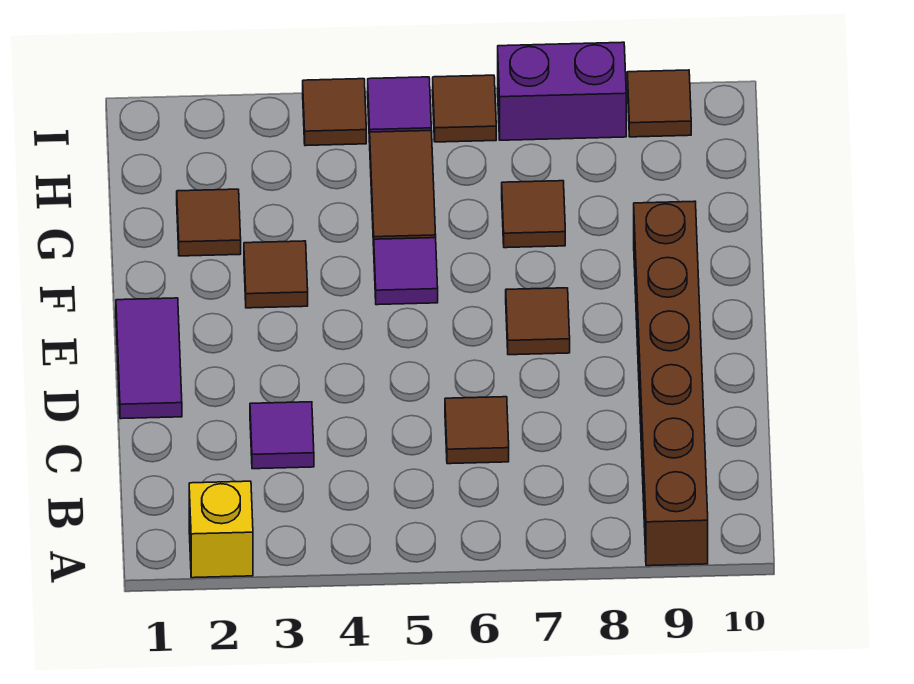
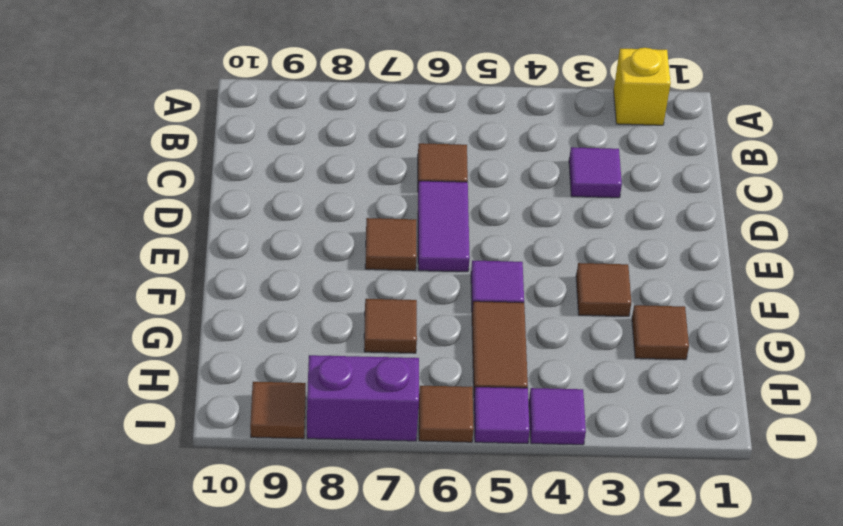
brown brick A9:F9 level 1 -> none
purple tile D1:E1 level 1 -> purple tile D6:E6 level 1
brown tile I4 level 1 -> purple tile I4 level 1

